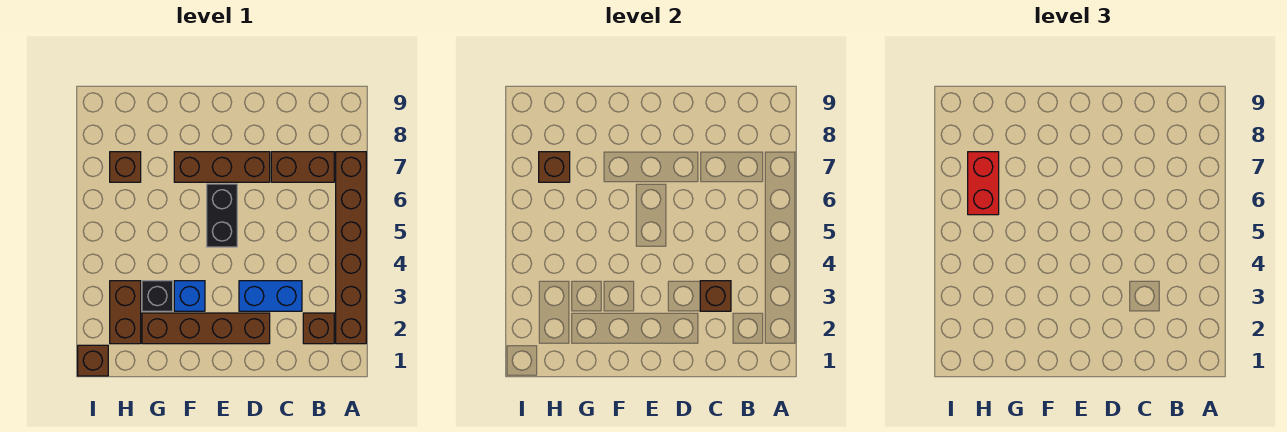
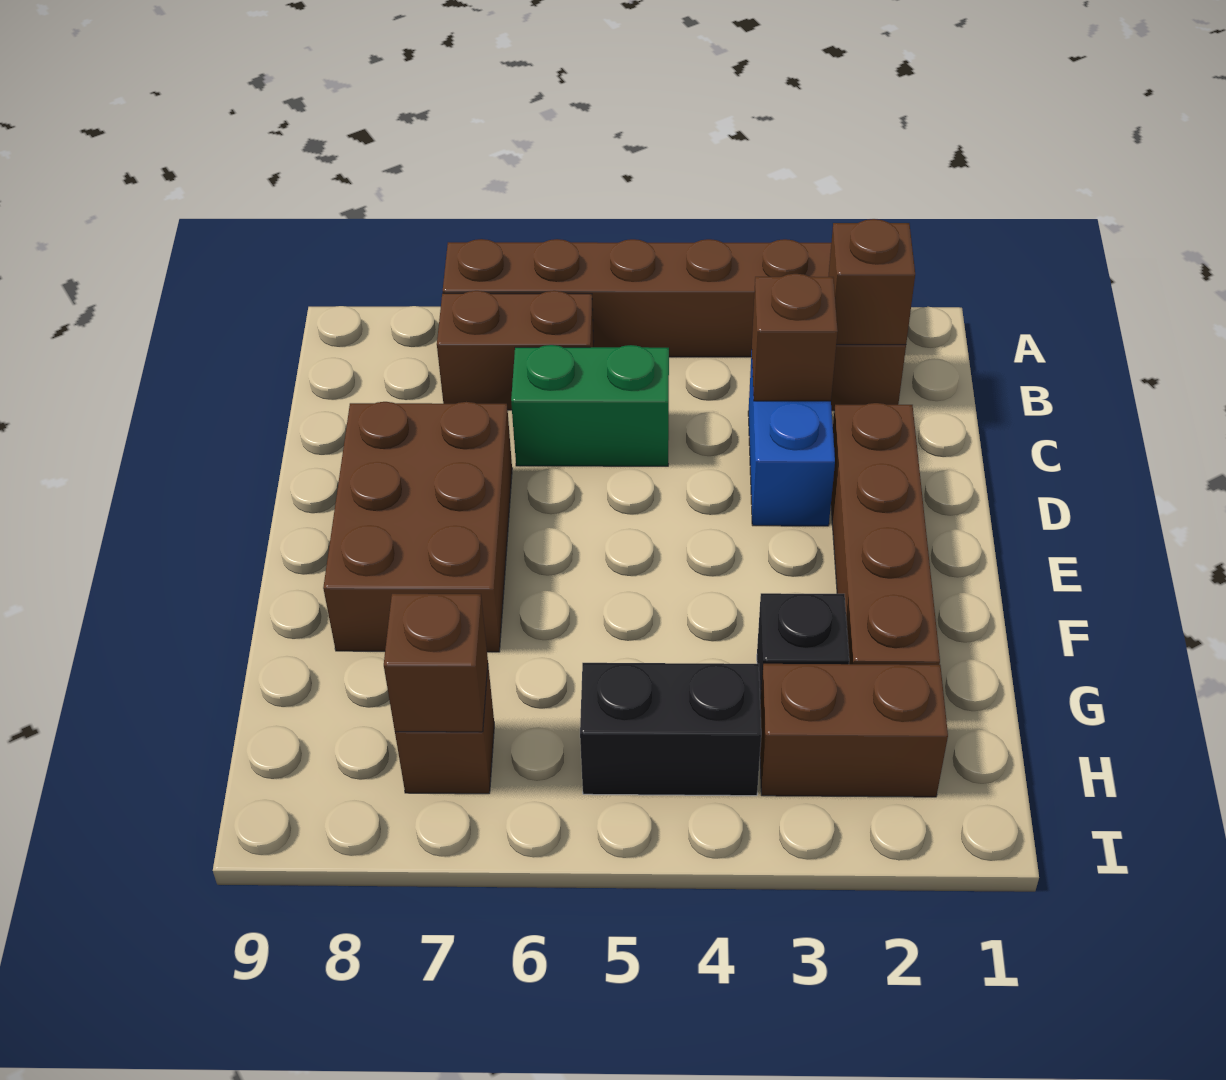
brown brick B7:C7 level 1 -> brown brick B6:B7 level 1
none -> green brick C5:C6 level 1
brown brick D7:F7 level 1 -> brown brick D7:F8 level 1
black brick E5:E6 level 1 -> black brick H4:H5 level 1
blue brick F3 level 1 -> none
red brick H6:H7 level 3 -> none
brown brick I1 level 1 -> brown brick B2 level 2

